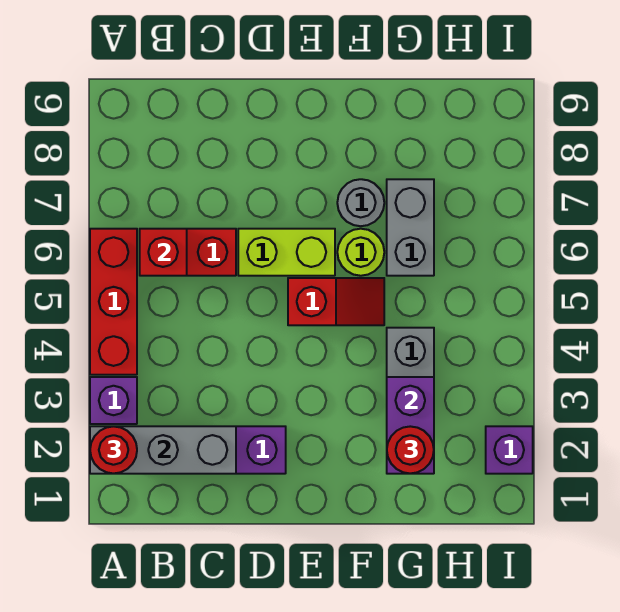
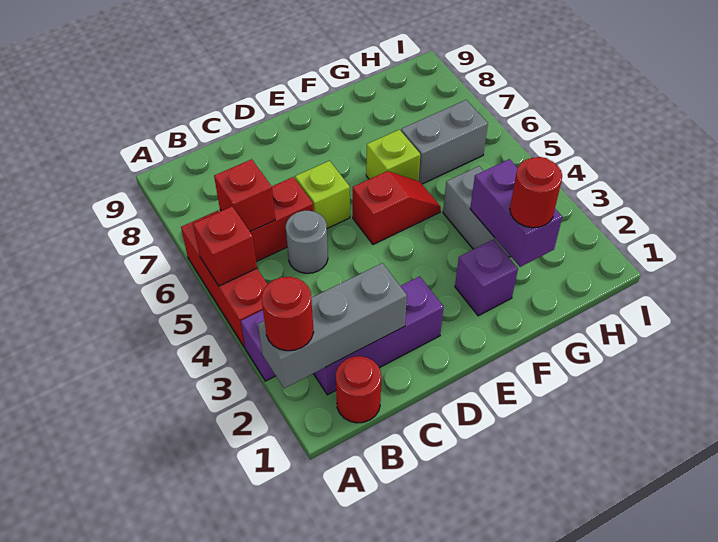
none -> red brick A5 level 2
none -> red round brick B1 level 1
lime brick D6:E6 level 1 -> lime brick D6 level 1
lime round brick F6 level 1 -> lime brick F6 level 1
grey round brick F7 level 1 -> grey round brick C5 level 1
grey brick G6:G7 level 1 -> grey brick G6:H6 level 1
purple brick I2 level 1 -> purple brick F2 level 1

